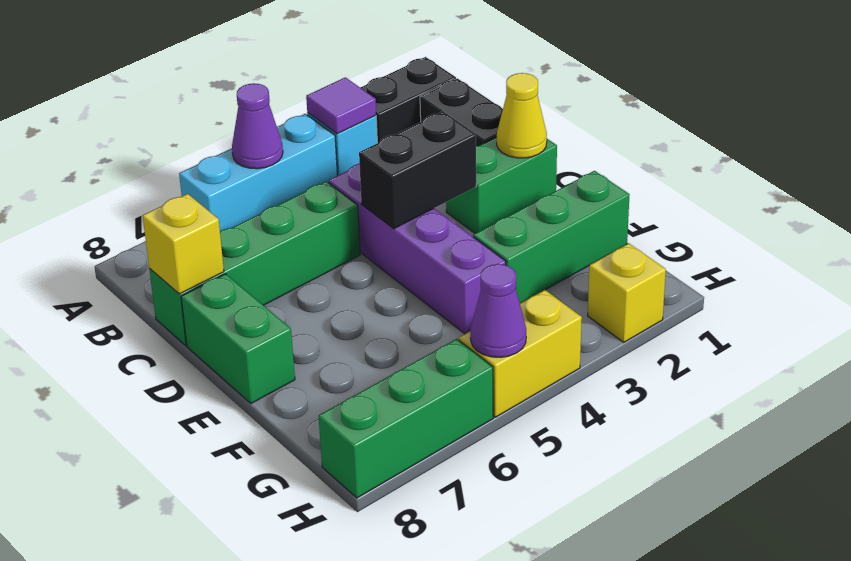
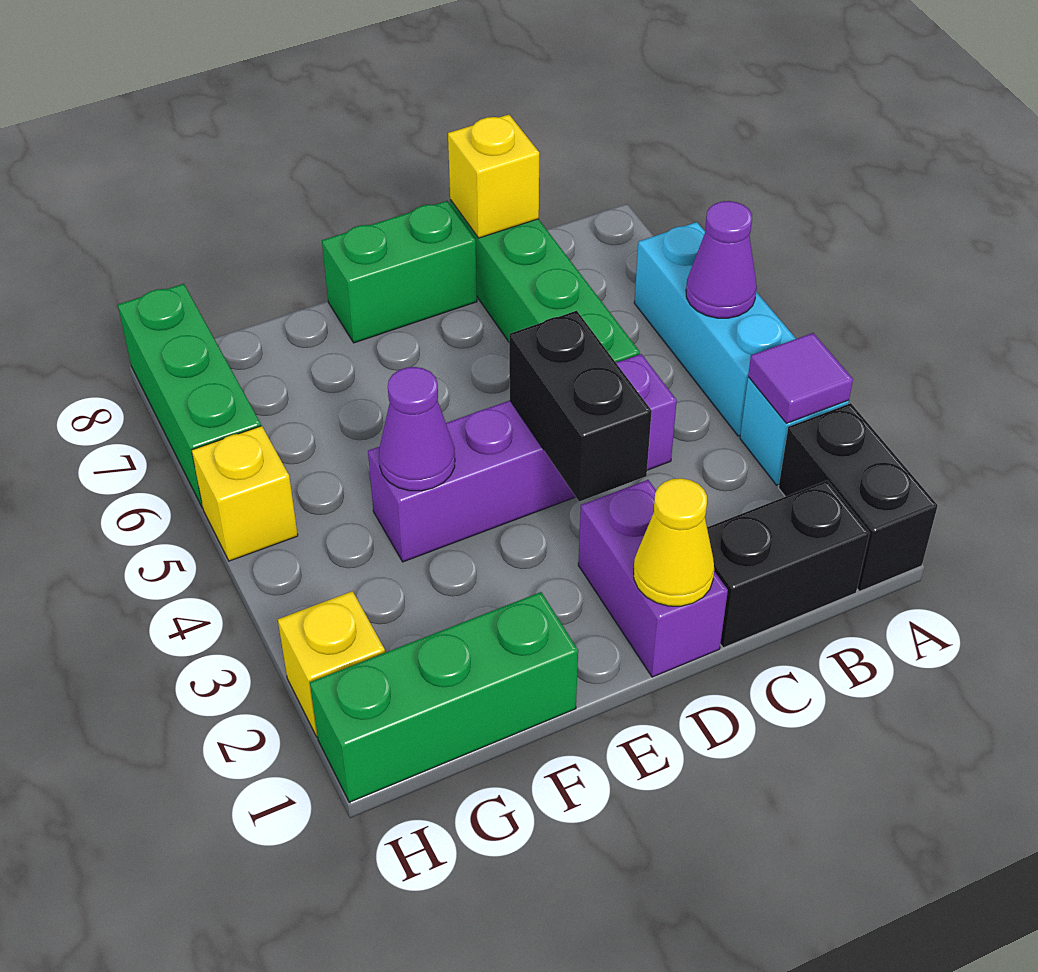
green brick D1:D2 level 1 -> purple brick D1:D2 level 1
green brick F1:F3 level 1 -> green brick F1:H1 level 1
yellow brick H4:H5 level 1 -> yellow brick H5 level 1
purple cone H5 level 2 -> purple cone F4 level 2

